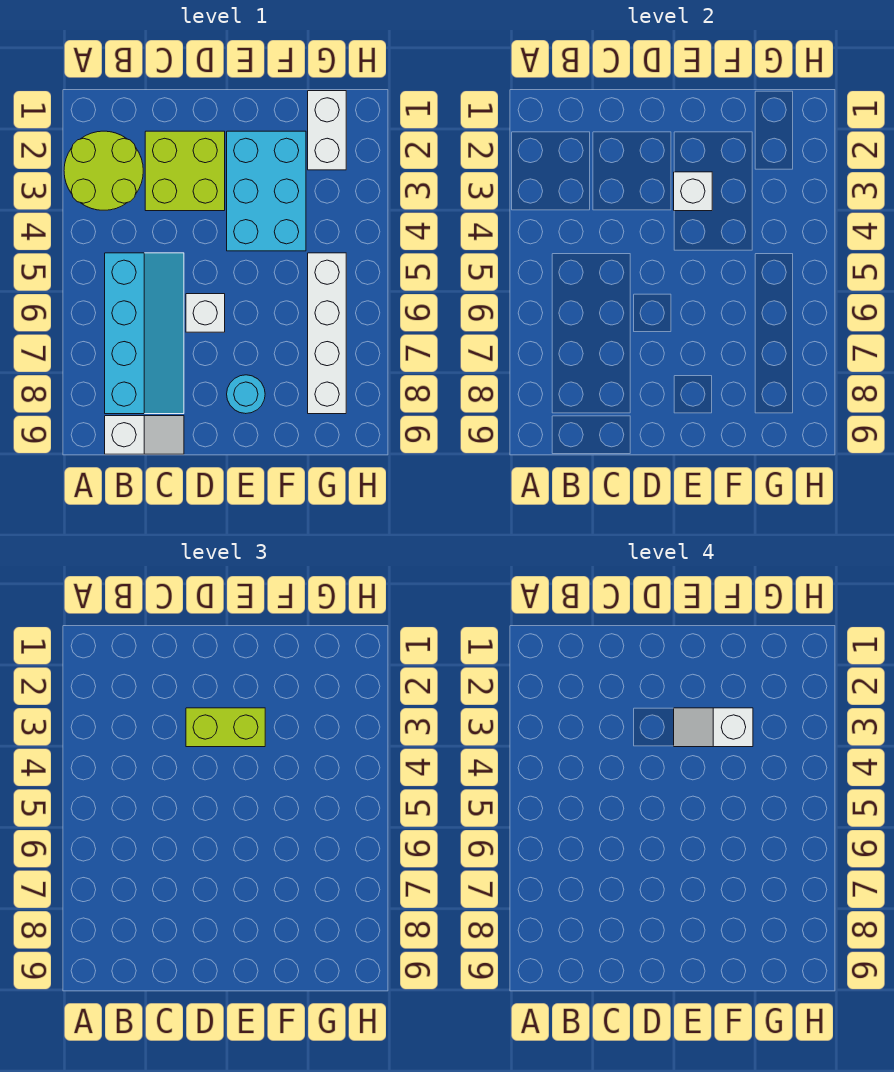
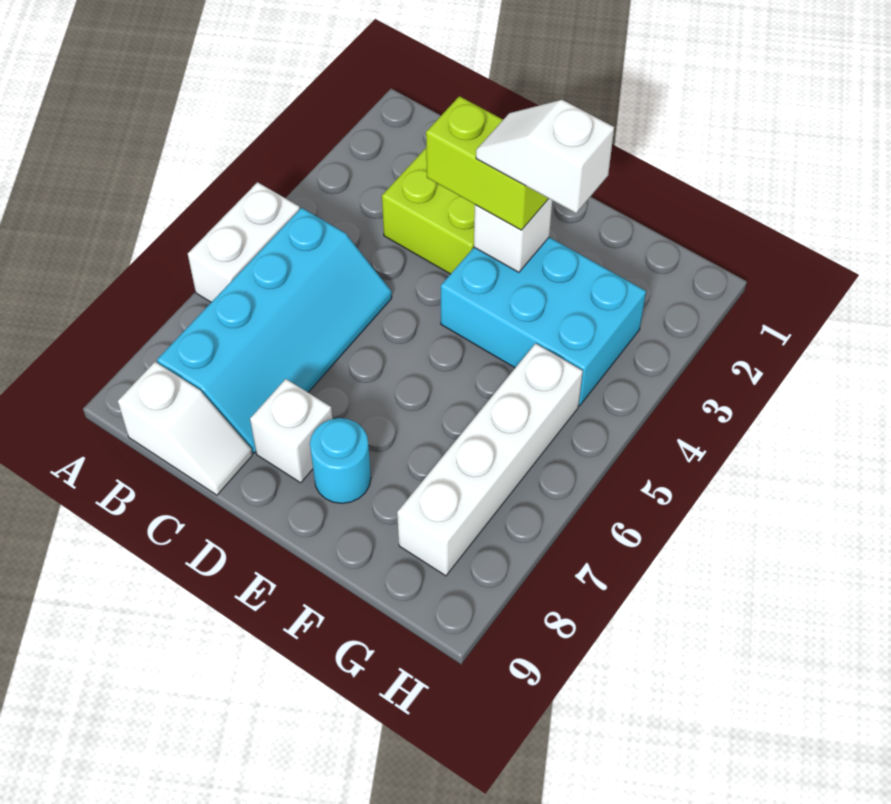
lime round brick A2:B3 level 1 -> none
white brick D6 level 1 -> white brick D8 level 1
cyan brick E2:F4 level 1 -> cyan brick E3:G4 level 1
white brick G1:G2 level 1 -> white brick A5:A6 level 1

